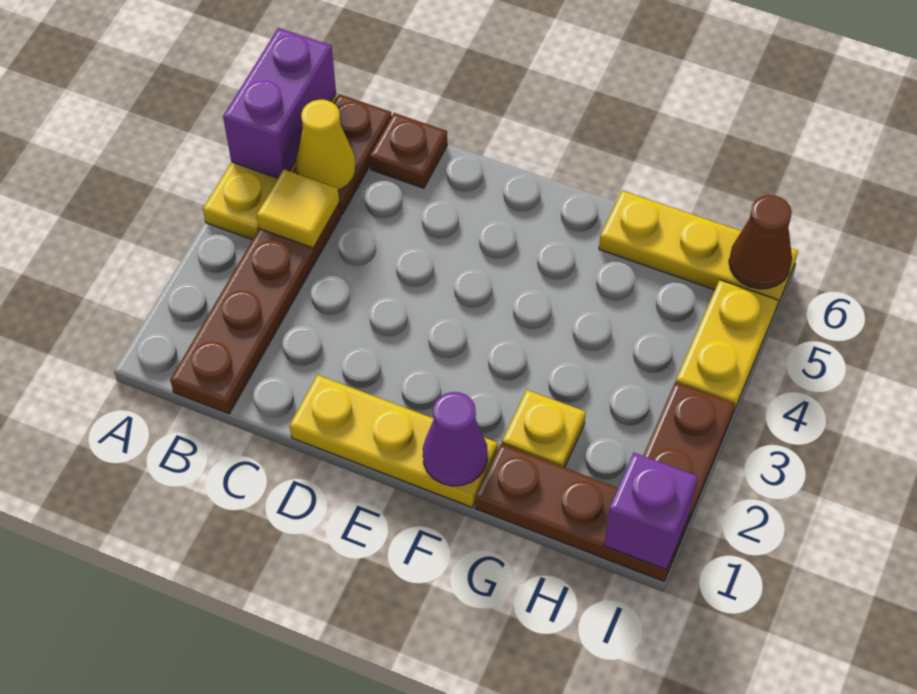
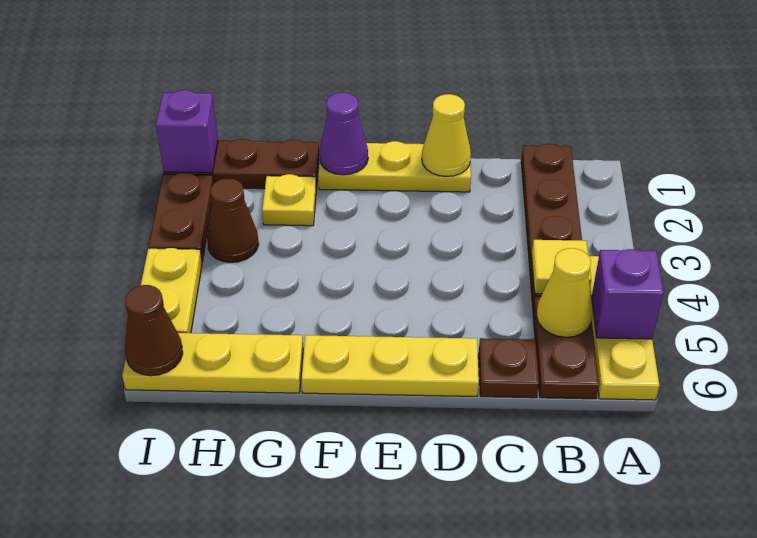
purple brick A5:A6 level 2 -> purple brick A5 level 2
none -> yellow cone D1 level 2
none -> yellow plate D6:F6 level 1
none -> brown cone H3 level 1

